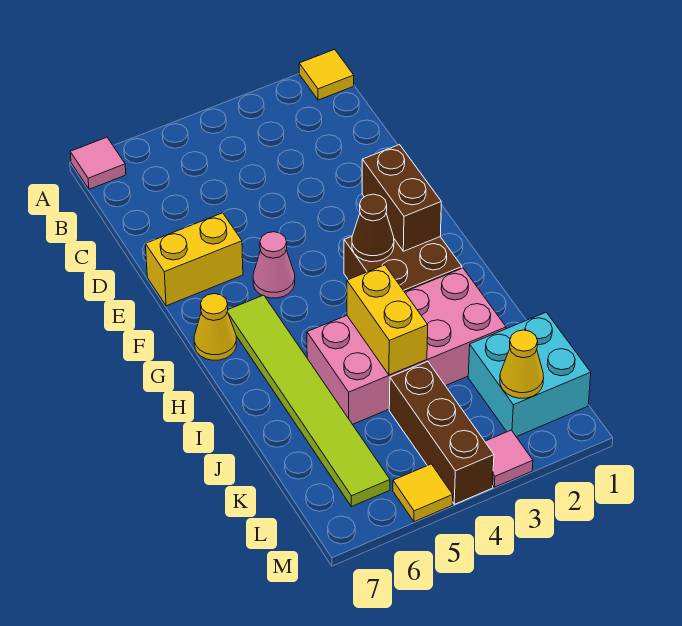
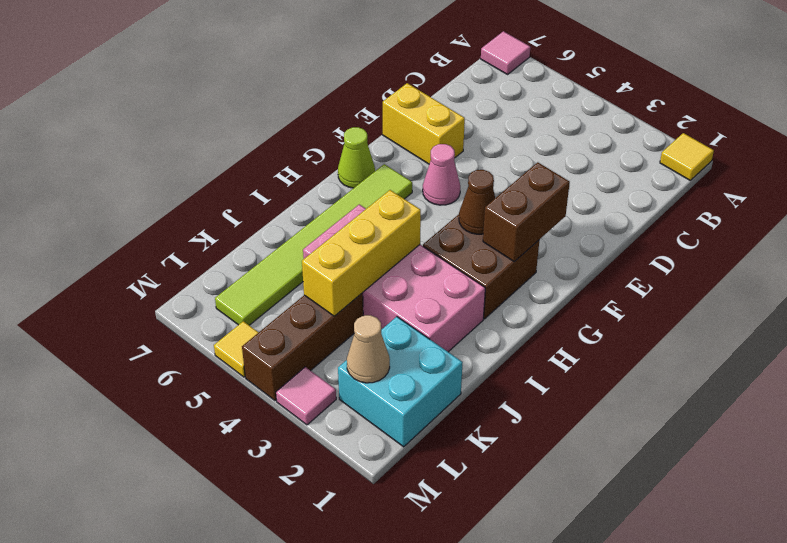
yellow cone G7 level 1 -> lime cone G7 level 1
yellow brick I4:J4 level 2 -> yellow brick I4:K4 level 2
yellow cone L2 level 2 -> tan cone L2 level 2

